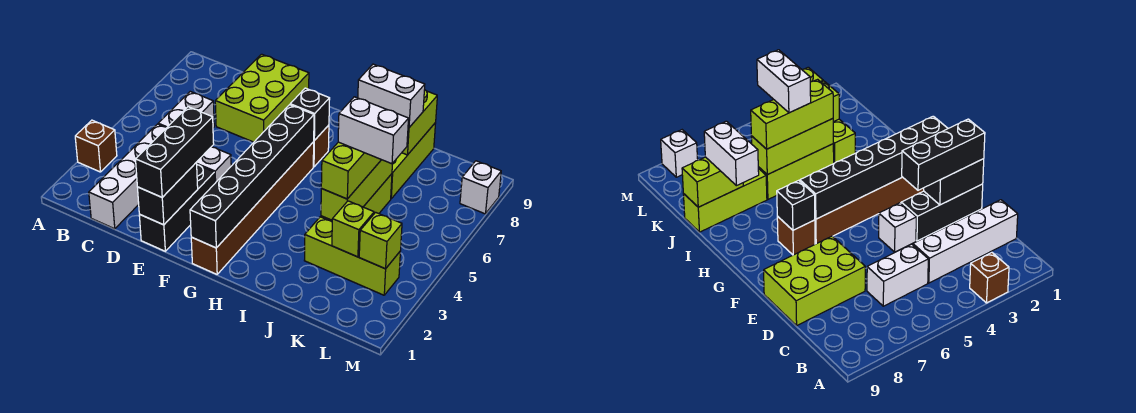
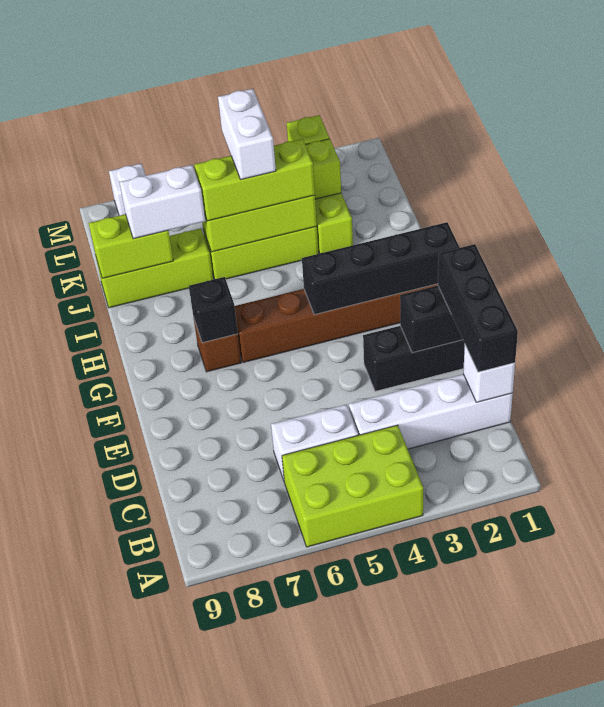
brown brick A3 level 1 -> none
lime brick D7:E9 level 1 -> lime brick A4:B6 level 1
black brick E1:E3 level 3 -> black brick C1:E1 level 3
white brick E4 level 1 -> white brick C1 level 2
black brick G1:G6 level 2 -> black brick G1:G4 level 2
white brick I8:J8 level 3 -> white brick J7:J8 level 3

